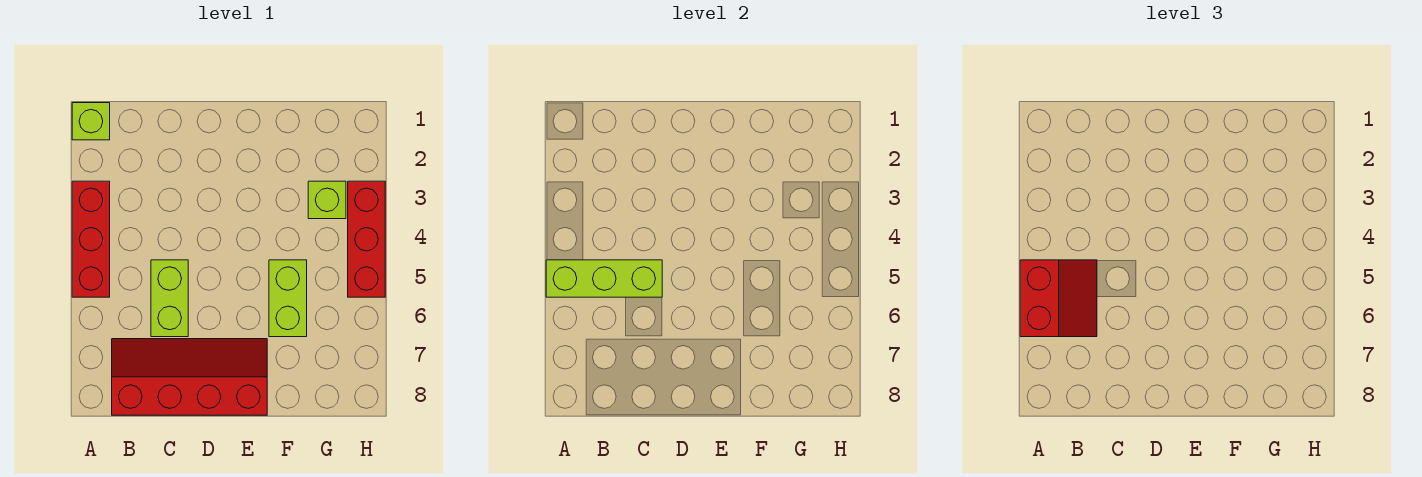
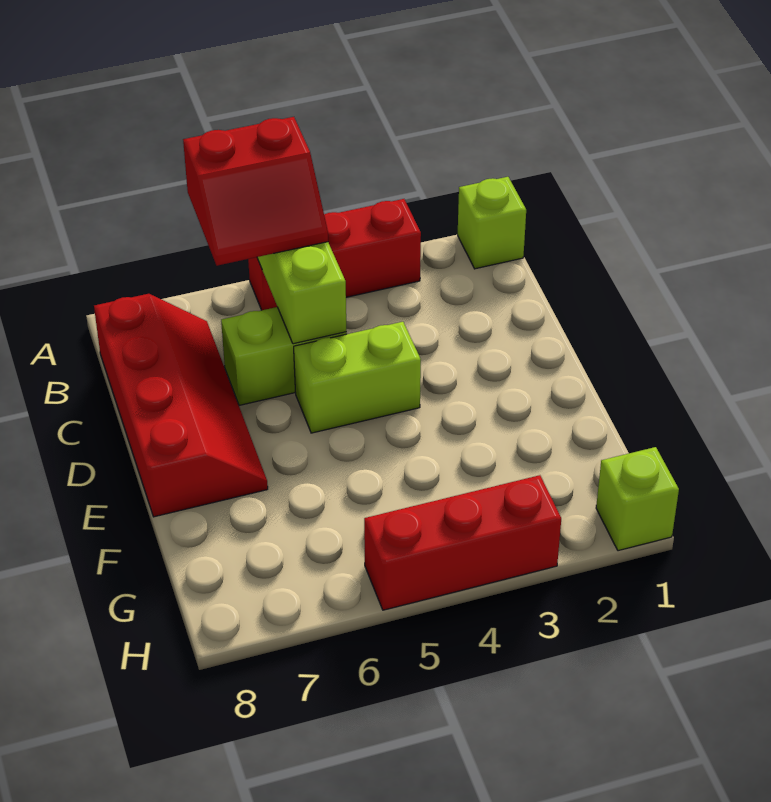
lime brick F5:F6 level 1 -> lime brick D4:D5 level 1
lime brick G3 level 1 -> lime brick H1 level 1

